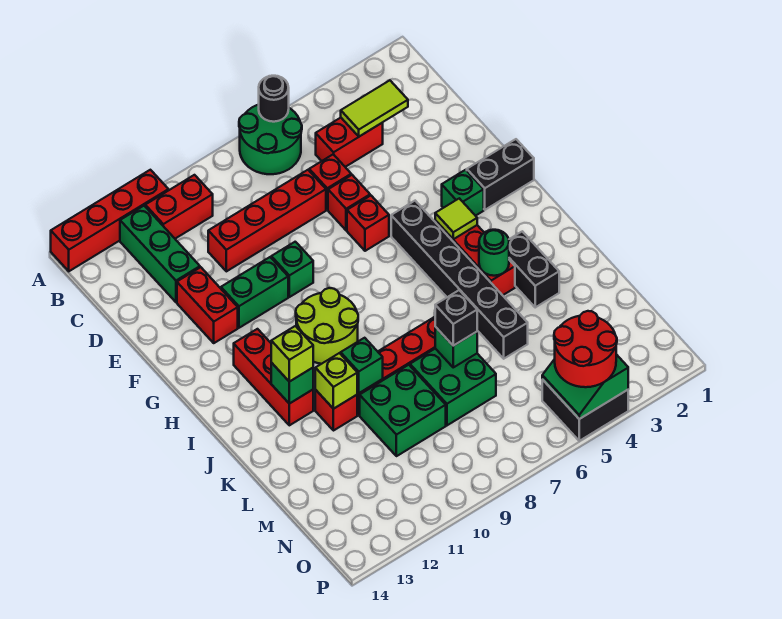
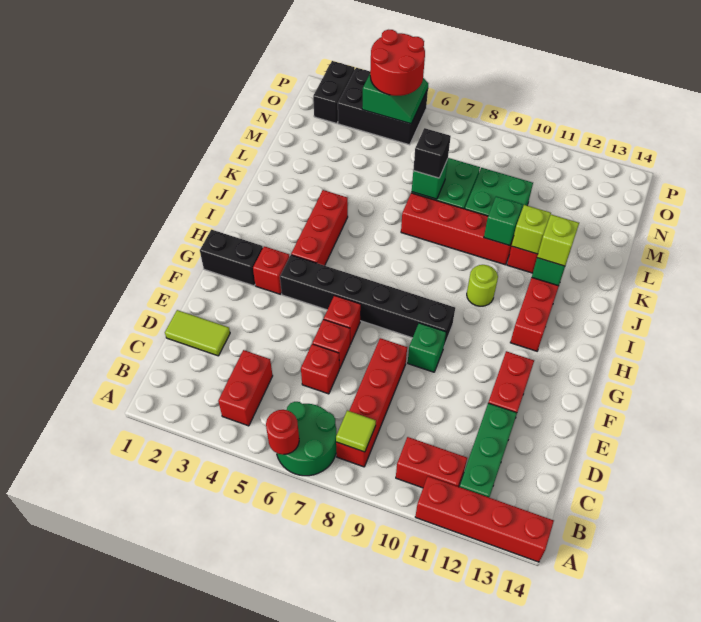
black round brick A6 level 2 -> red round brick A6 level 2
lime tile C3:C4 level 2 -> lime tile D1:D2 level 1
red brick C4:C5 level 1 -> red brick B4:C4 level 1
red brick D7:D10 level 1 -> red brick B8:E8 level 1
green brick F10:F11 level 1 -> none
green brick G3 level 1 -> red brick G3 level 1
black brick G5:L5 level 1 -> black brick G4:G9 level 1
lime tile H4 level 2 -> lime tile B8 level 2
lime round brick H9:I10 level 1 -> lime round brick I10 level 1
black brick J3:K3 level 1 -> black brick O2:P2 level 1
green round brick J4 level 2 -> none
black brick O4:P5 level 1 -> black brick O3:P5 level 1

